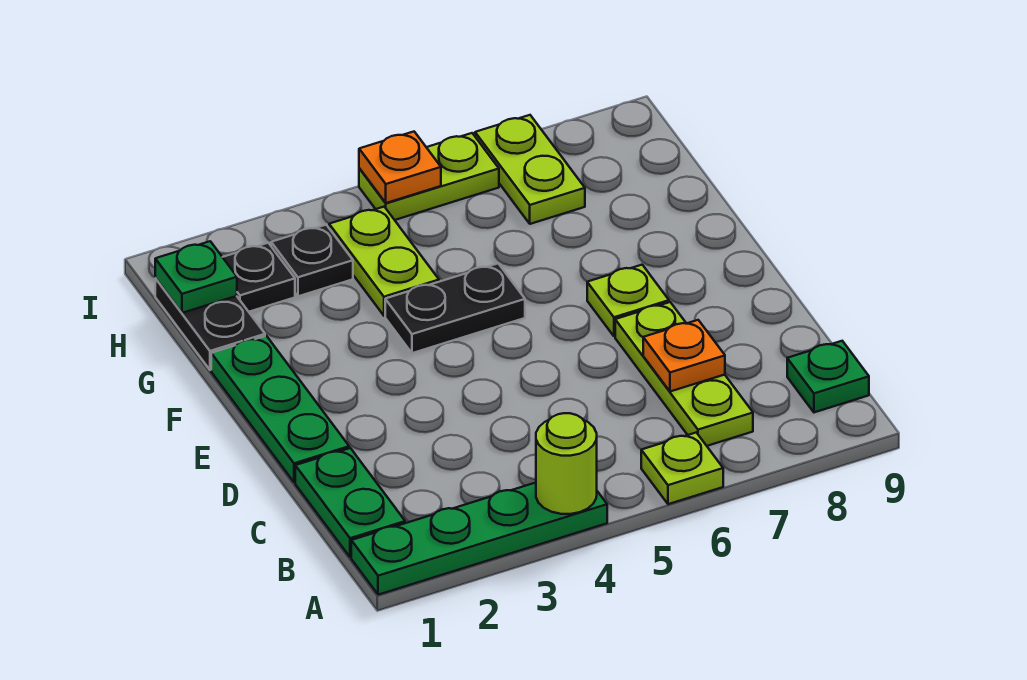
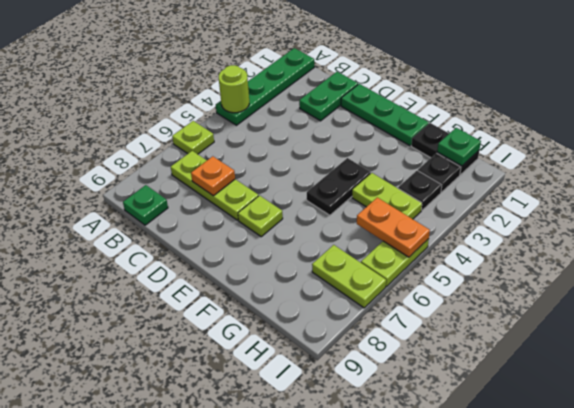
green plate B1:C1 level 1 -> green plate C1:C2 level 1
orange plate I5 level 2 -> orange plate H5:I5 level 2

